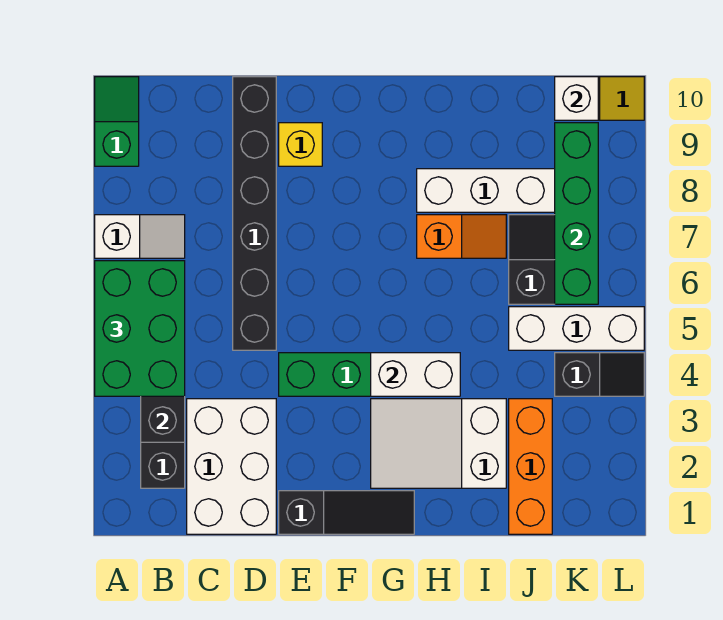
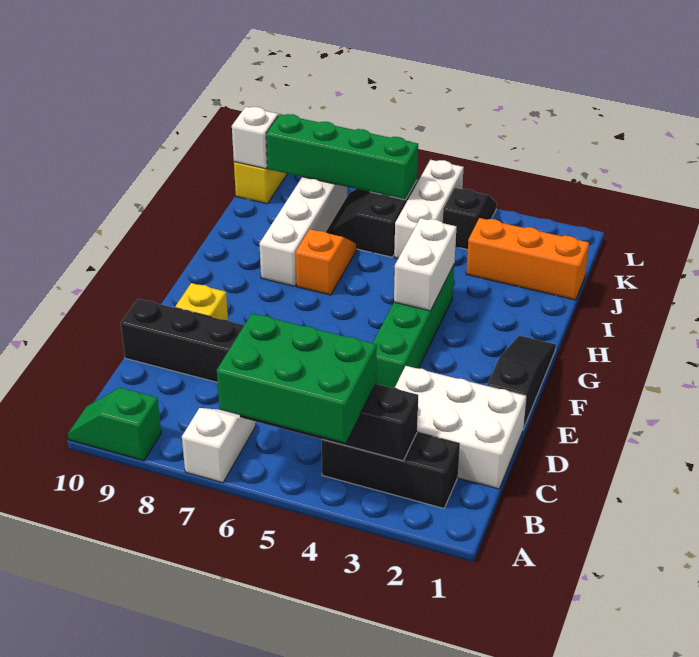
white slope G2:I3 level 1 top I -> none

